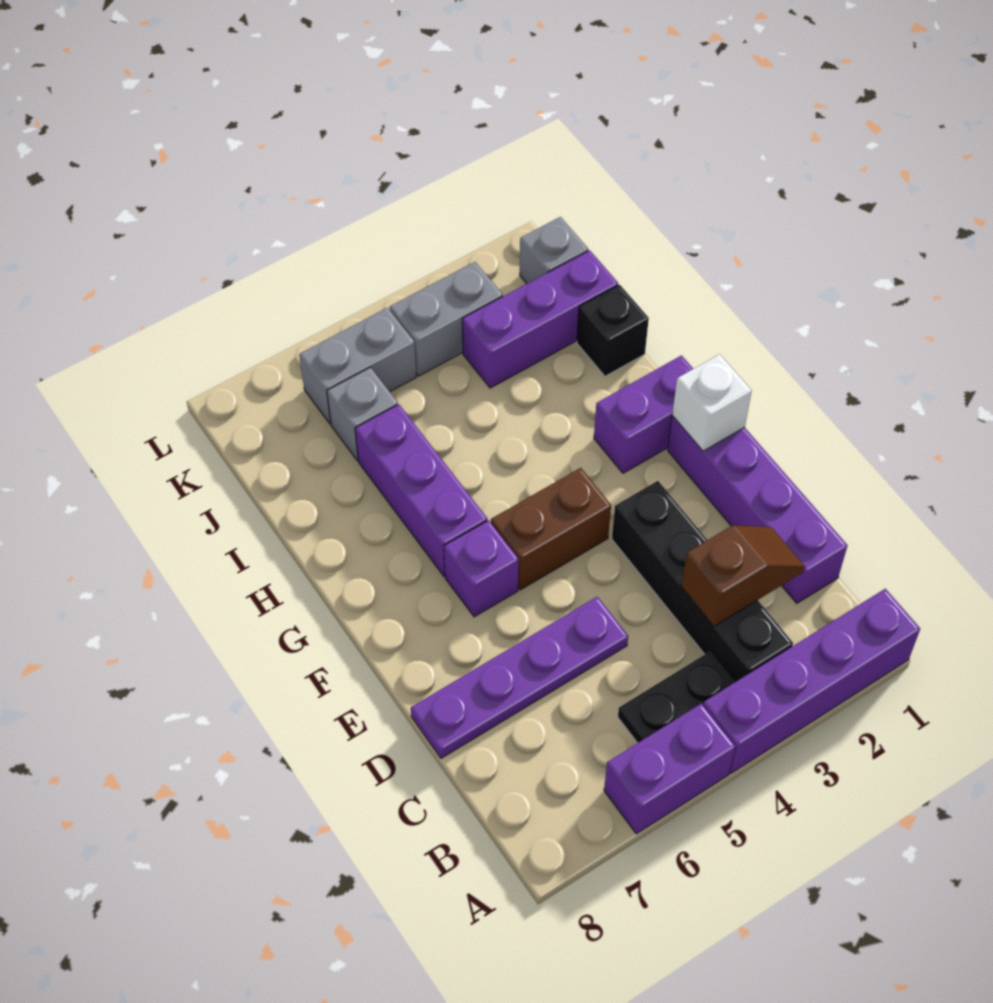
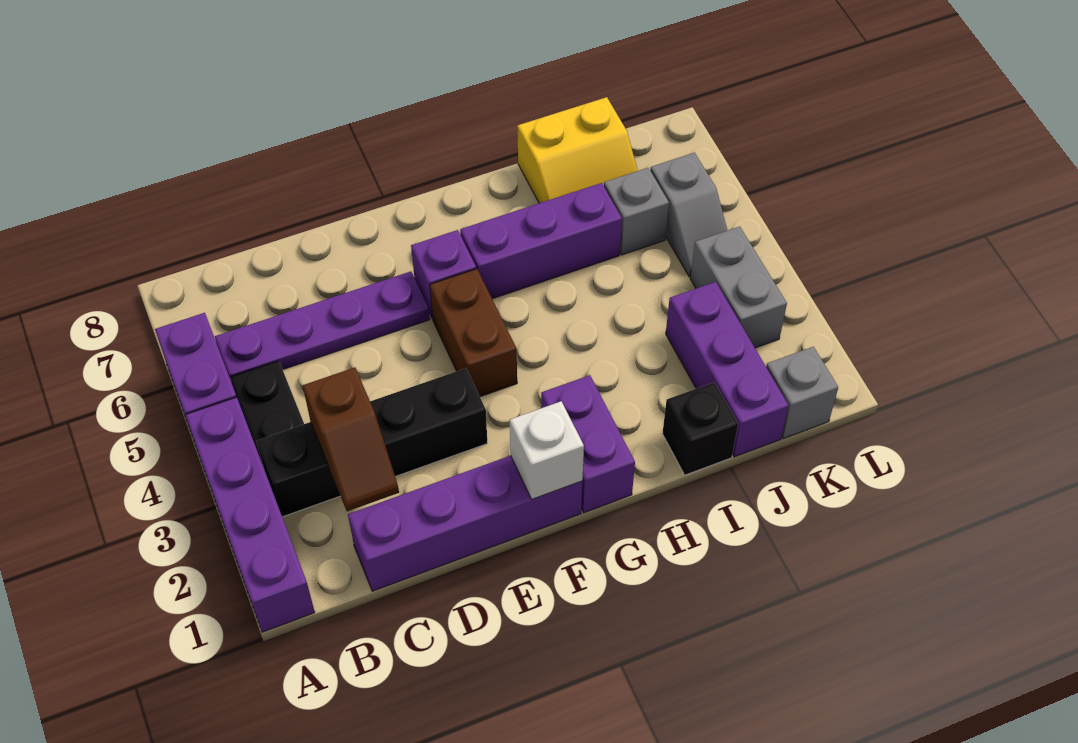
purple plate D5:D8 level 1 -> purple plate B6:E6 level 1
none -> yellow slope I7:J8 level 1 top 8
grey brick K5:K6 level 1 -> grey slope K5:K6 level 1 top 6

